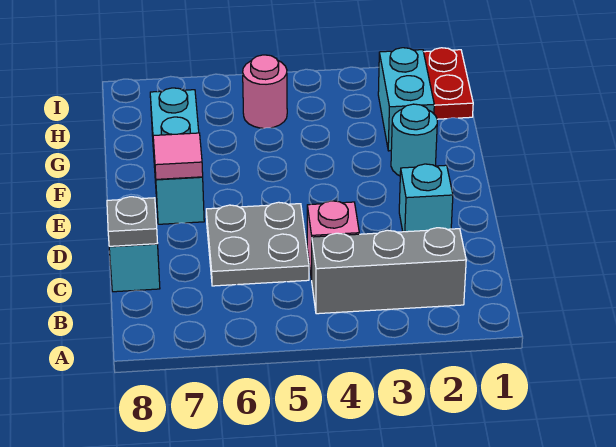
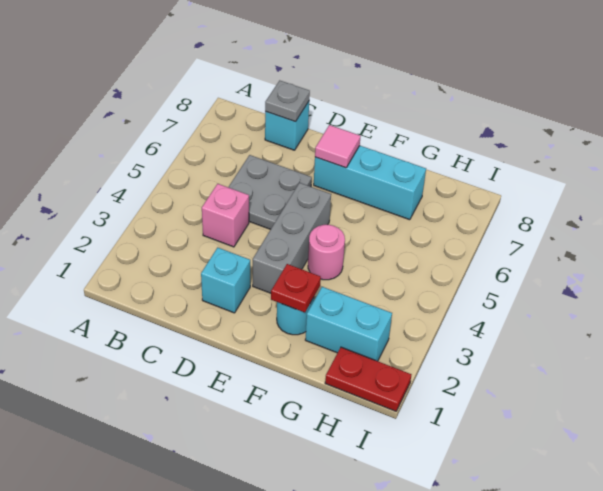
grey brick B2:B4 level 1 -> grey brick E3:E5 level 1
none -> red plate F2 level 2
pink round brick H5 level 1 -> pink round brick F4 level 1

